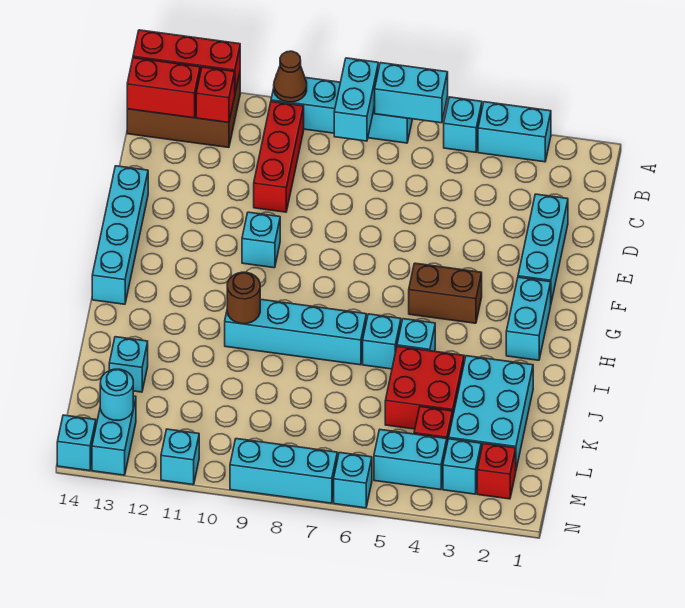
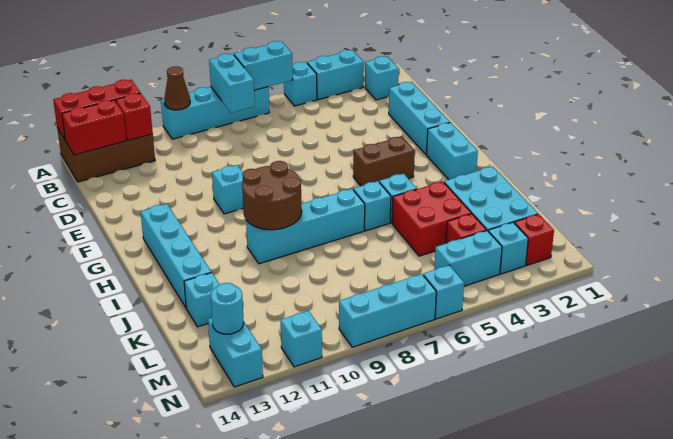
red brick B10:D10 level 1 -> none
cyan brick E14:H14 level 1 -> cyan brick G13:J13 level 1
brown round brick I10 level 2 -> brown round brick H9:I10 level 2
cyan brick N14 level 1 -> cyan brick B2 level 1

